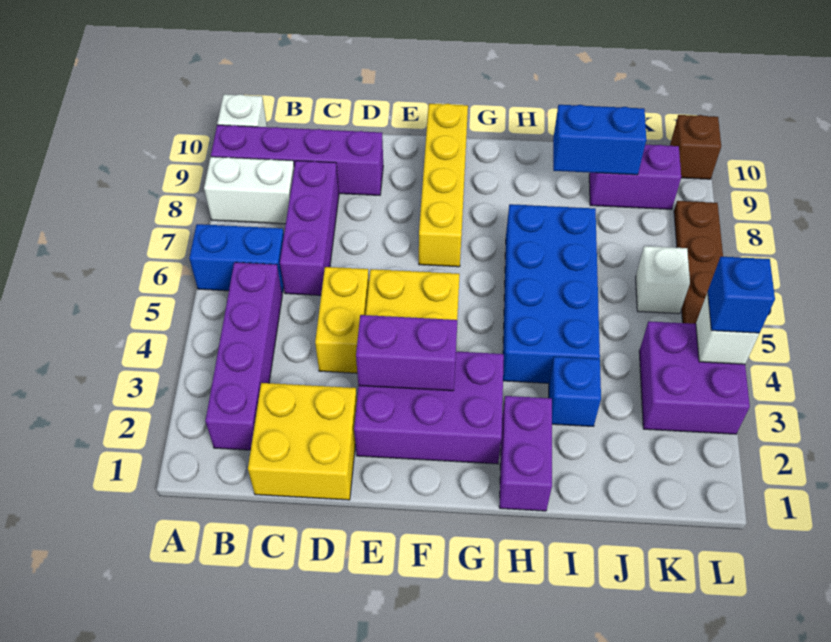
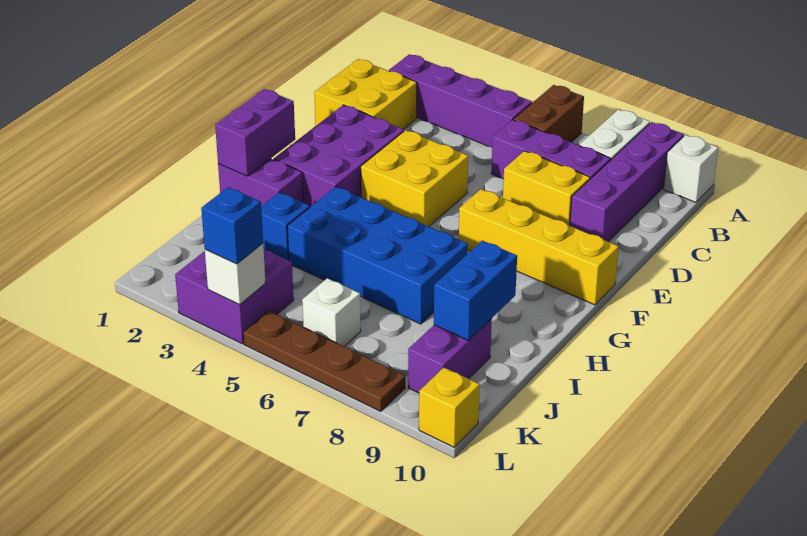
blue brick A6:B6 level 1 -> brown brick A6:B6 level 1
yellow brick D4:D5 level 1 -> yellow brick D7:D8 level 1
purple brick E3:F3 level 2 -> purple brick G1:H1 level 2
brown brick L10 level 1 -> yellow brick L10 level 1

